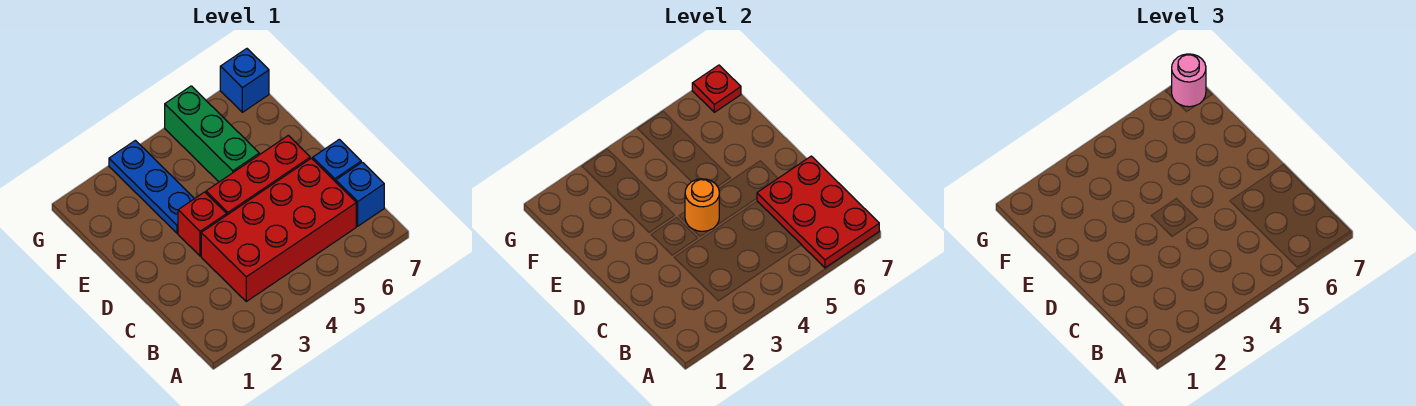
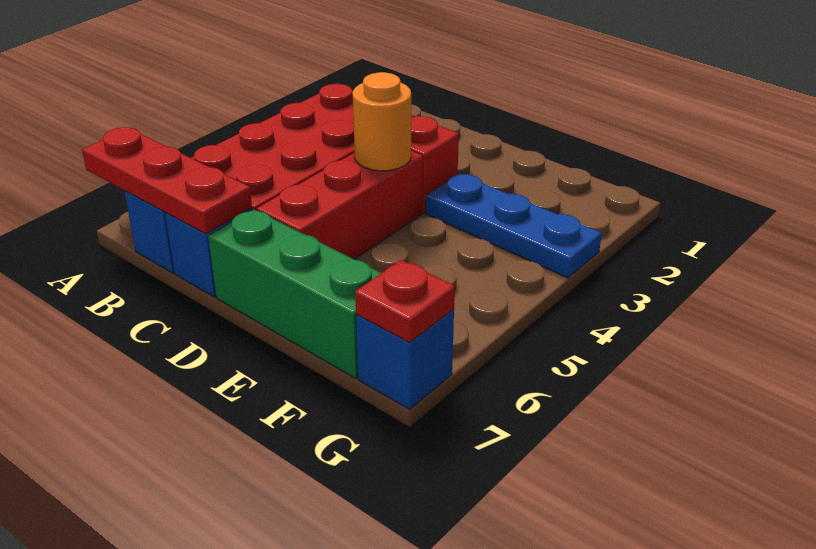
red plate A6:C7 level 2 -> red plate A7:C7 level 2
green brick E5:G5 level 1 -> green brick D7:F7 level 1
pink round brick G7 level 3 -> none

